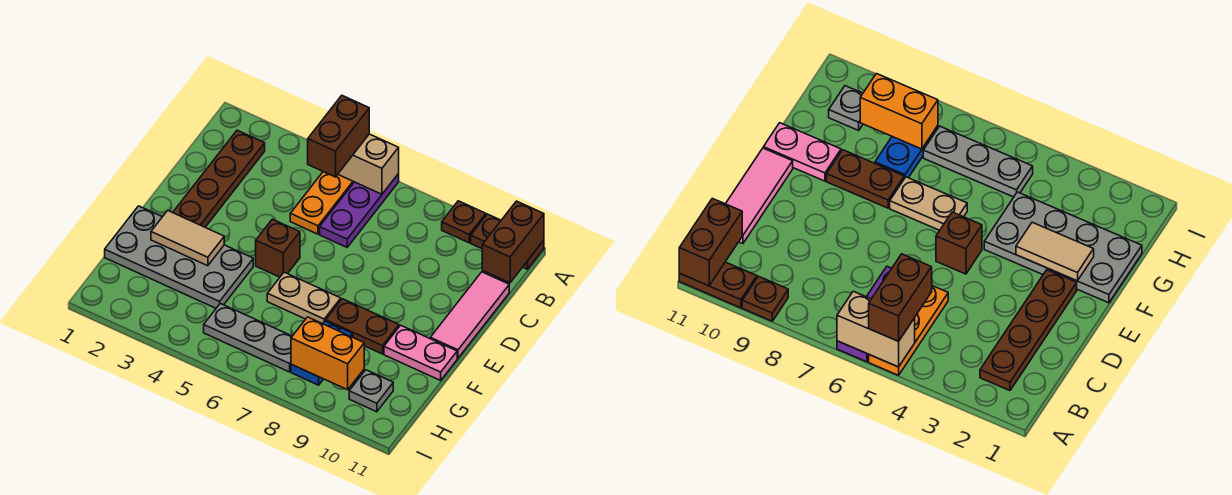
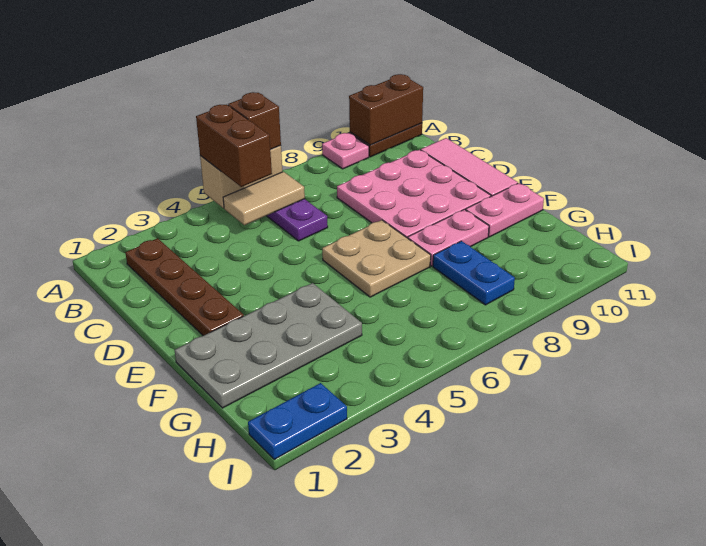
orange plate A5:C5 level 1 -> none
brown plate A9 level 1 -> pink plate A9 level 1
brown brick A11:B11 level 2 -> brown brick A10:A11 level 2
none -> pink plate C8:E10 level 1
brown brick E5 level 1 -> brown brick A6 level 3
tan tile F2:F3 level 2 -> tan tile B5:B6 level 2
tan plate F6:F7 level 1 -> tan plate E6:F7 level 1
brown plate F8:F9 level 1 -> pink plate F8:F9 level 1
grey plate H5:H7 level 1 -> none
orange brick H8:H9 level 2 -> none
grey plate H10 level 1 -> none
none -> blue plate I1:I2 level 1

